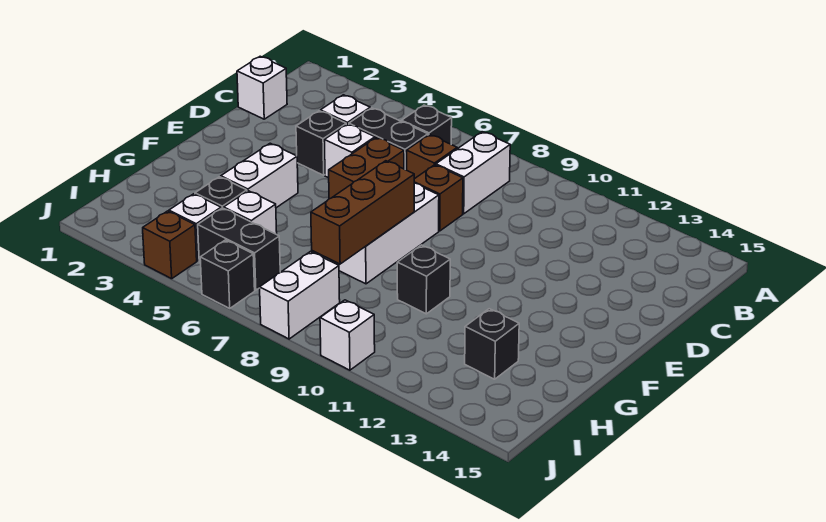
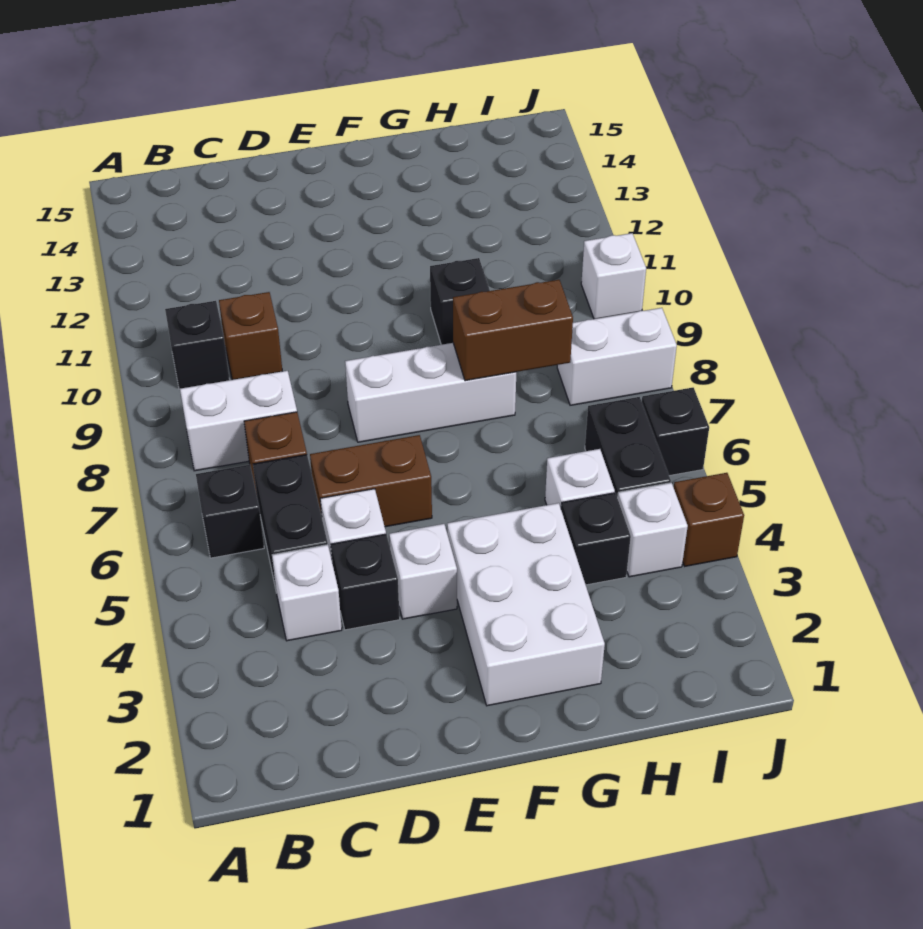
white brick C1 level 1 -> white brick E4 level 1
brown brick D8 level 1 -> brown brick C10 level 1
white brick F4:G4 level 1 -> white brick F2:G4 level 1
brown brick F8:H8 level 2 -> brown brick G8:H8 level 2
black brick H13 level 1 -> black brick B10 level 1

